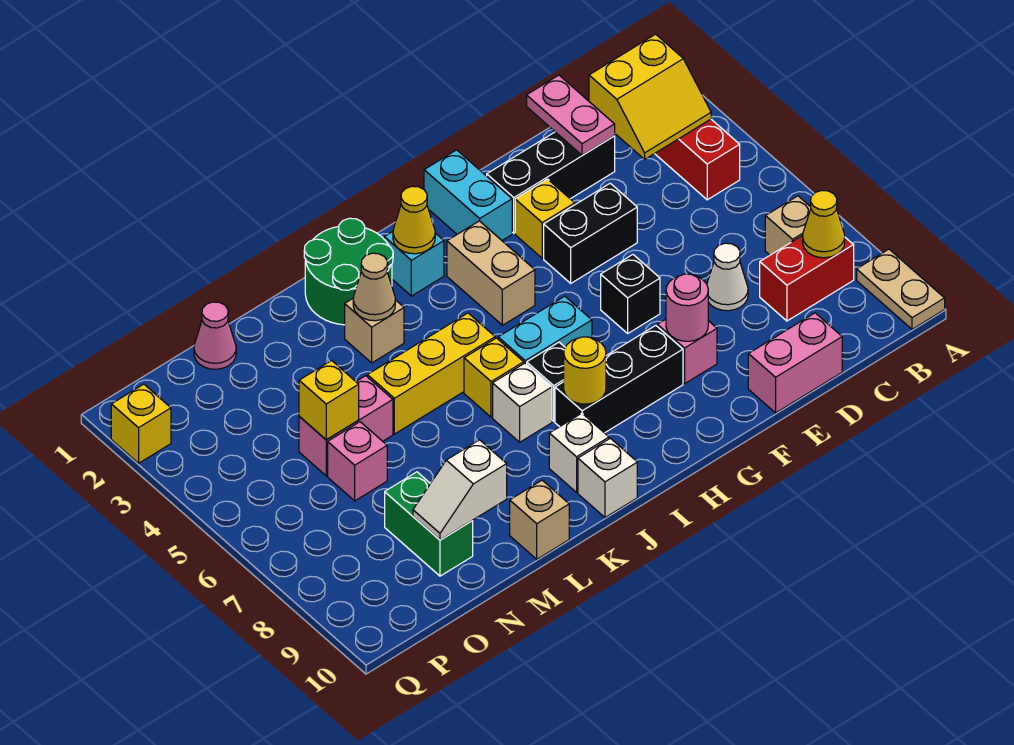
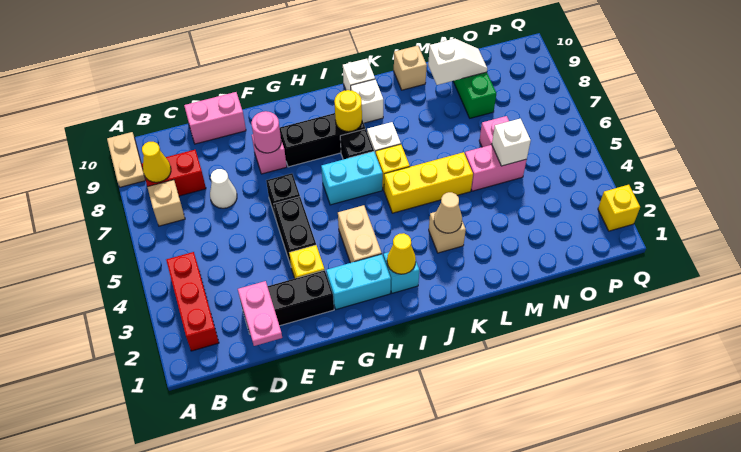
yellow slope B2:C3 level 2 top 2 -> none
black brick E4:F4 level 1 -> black brick F4:F5 level 1
cyan brick G1:G2 level 1 -> cyan brick G2:H2 level 1
green round brick J1:K2 level 1 -> none
pink cone N1 level 1 -> none
yellow brick N5 level 2 -> white brick N5 level 2

